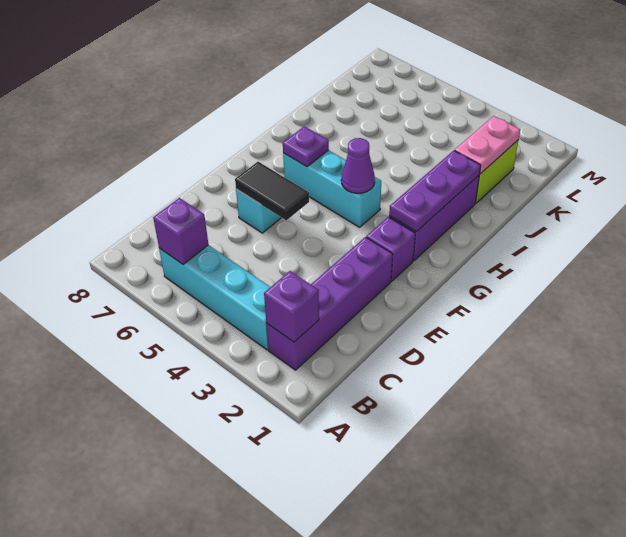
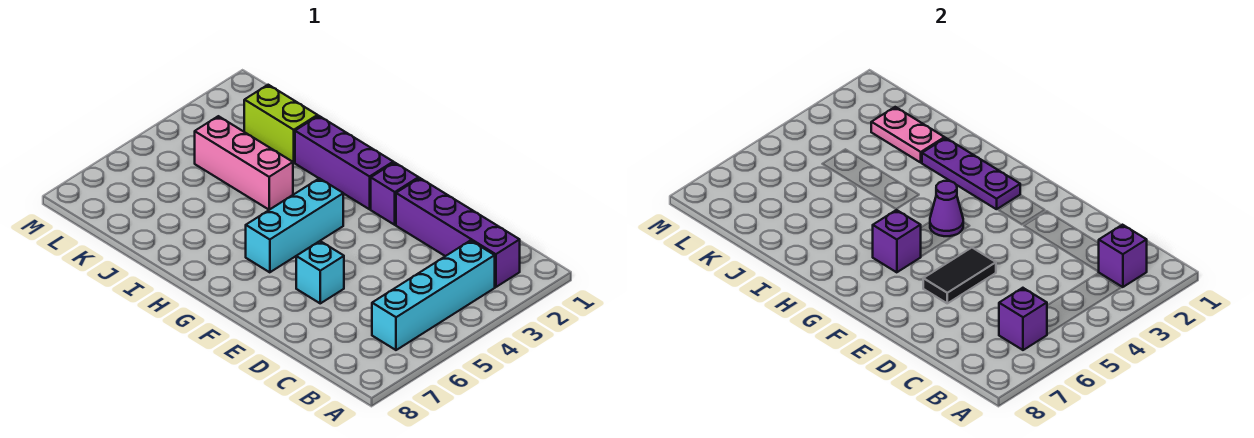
purple plate G6 level 2 -> purple brick G6 level 2
none -> pink brick I4:K4 level 1

